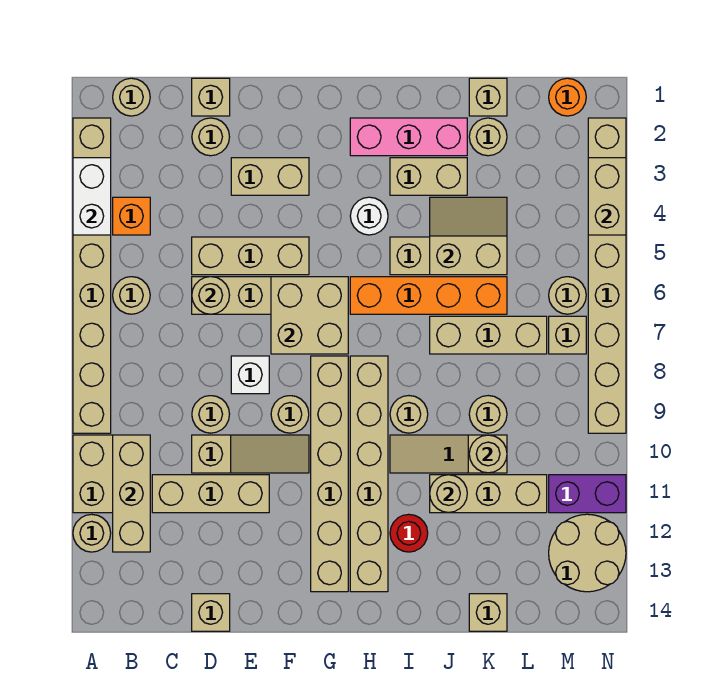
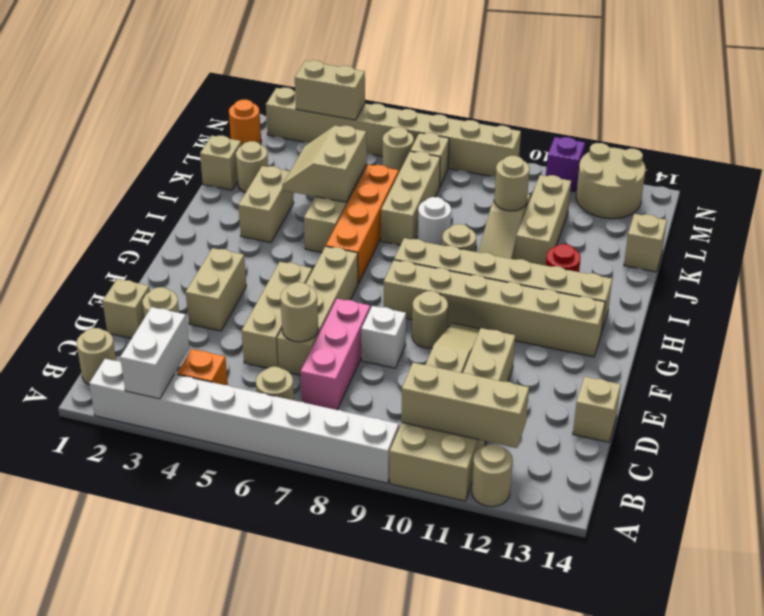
tan brick A2:A9 level 1 -> white brick A2:A9 level 1
white brick A3:A4 level 2 -> white brick A3:B3 level 2
tan round brick D9 level 1 -> none
tan brick F6:G7 level 2 -> none
pink brick H2:J2 level 1 -> pink brick C7:E7 level 1
white round brick H4 level 1 -> white round brick J8 level 1
tan round brick J11 level 2 -> none
tan round brick K9 level 1 -> none
purple brick M11:N11 level 1 -> purple brick N11 level 1

